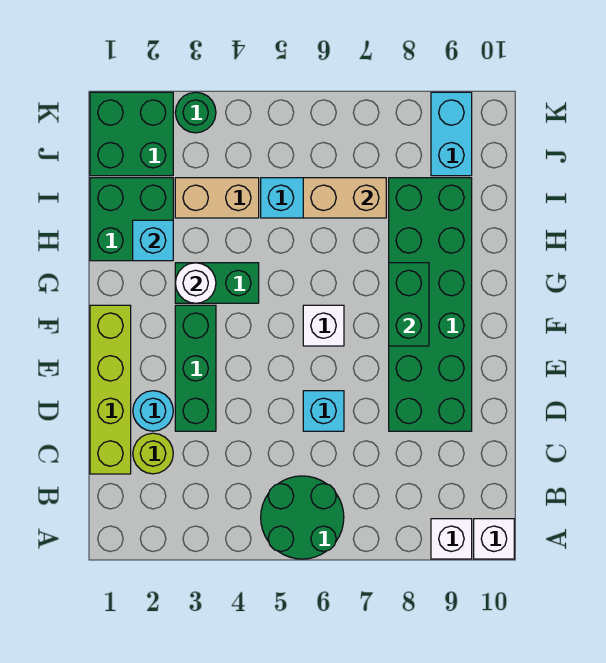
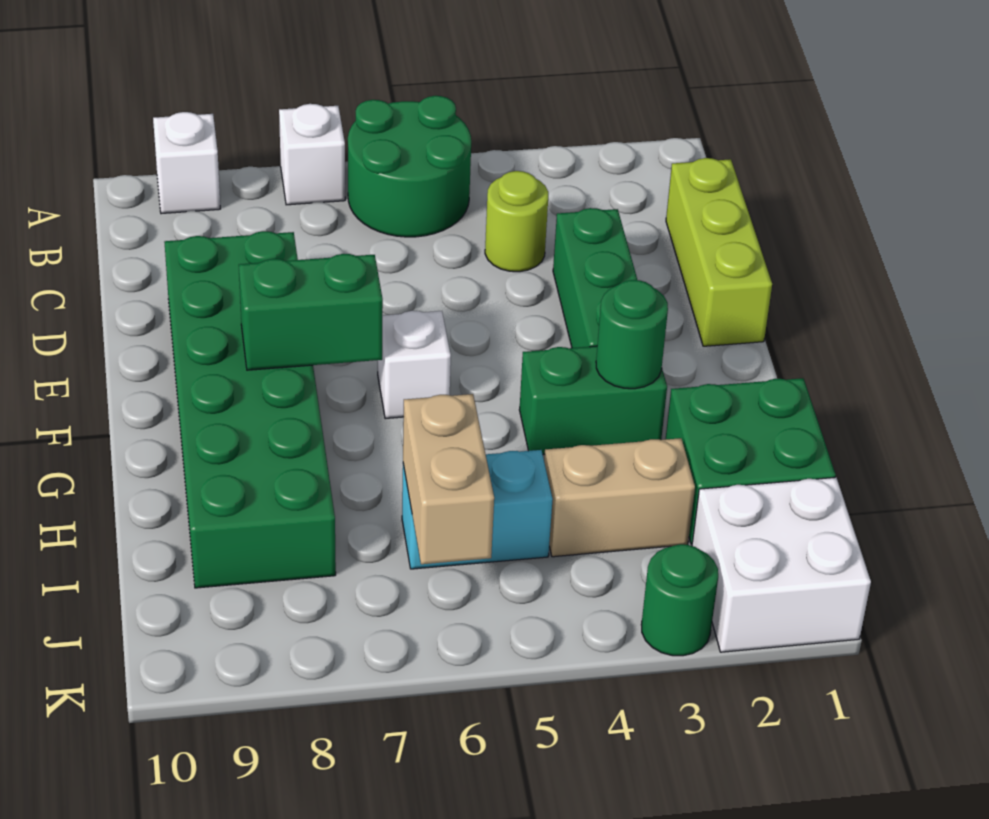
white brick A10 level 1 -> white brick A7 level 1
lime brick C1:F1 level 1 -> lime brick C1:E1 level 1
lime round brick C2 level 1 -> lime round brick C4 level 1
cyan round brick D2 level 1 -> none
cyan brick D6 level 1 -> none
green brick F8:G8 level 2 -> green brick F7:F8 level 2
white round brick G3 level 2 -> green round brick G3 level 2
cyan brick H2 level 2 -> none
tan brick I6:I7 level 2 -> tan brick I6:J6 level 2
green brick J1:K2 level 1 -> white brick J1:K2 level 1
cyan brick J9:K9 level 1 -> none

